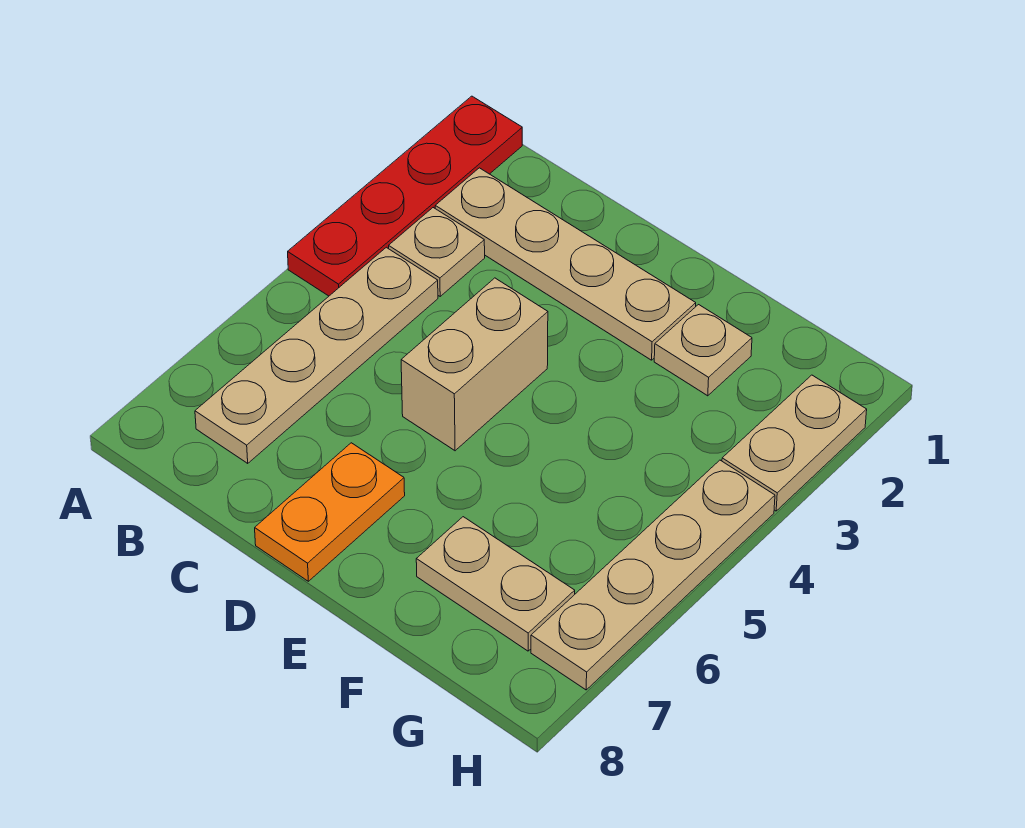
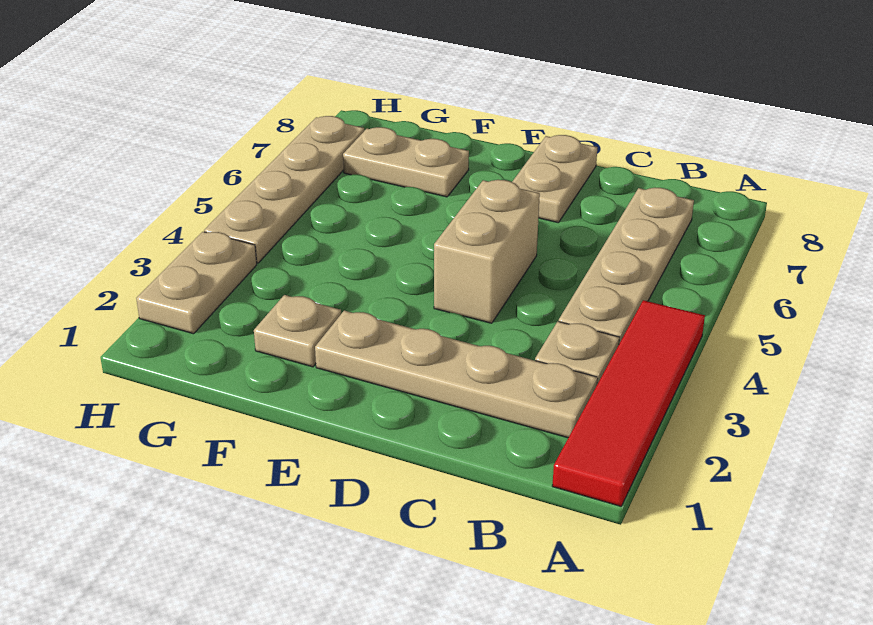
red plate A1:A4 level 1 -> red tile A1:A4 level 1
orange plate D7:D8 level 1 -> tan plate D7:D8 level 1

